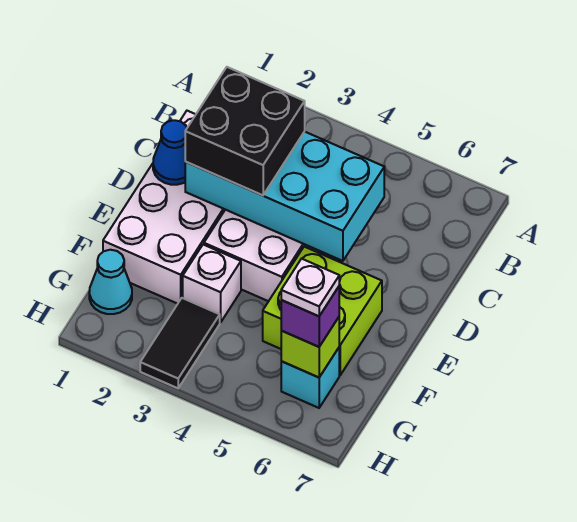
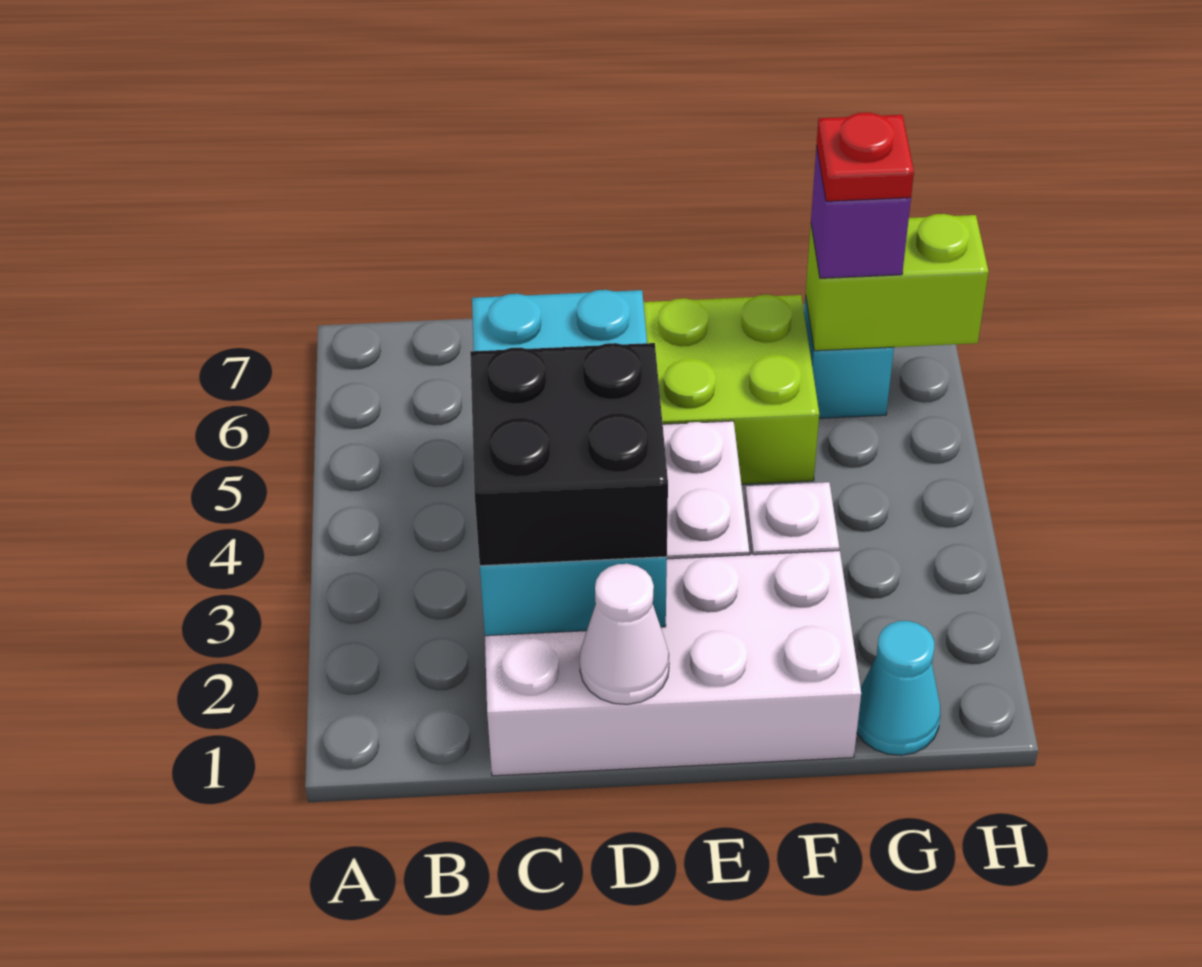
blue cone D1 level 2 -> white cone D1 level 2
black tile G3:H3 level 1 -> none
lime brick G6 level 2 -> lime brick G6:H6 level 2
white plate G6 level 4 -> red plate G6 level 4

